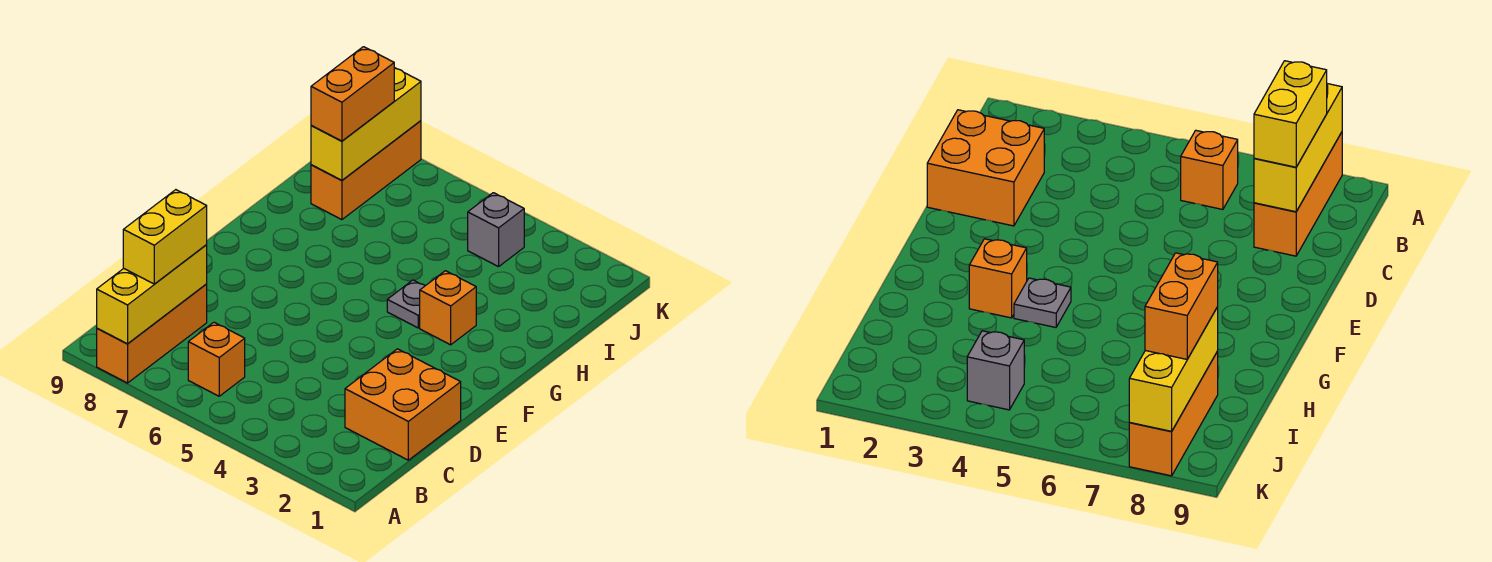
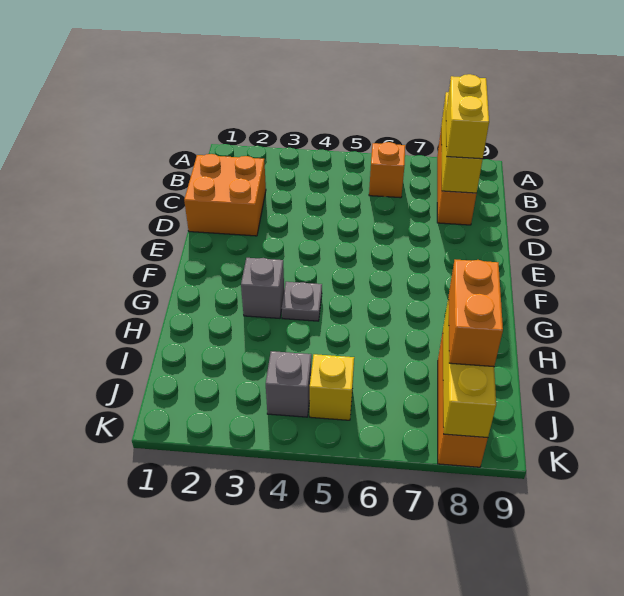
orange brick G3 level 1 -> grey brick G3 level 1
none -> yellow brick J5 level 1

